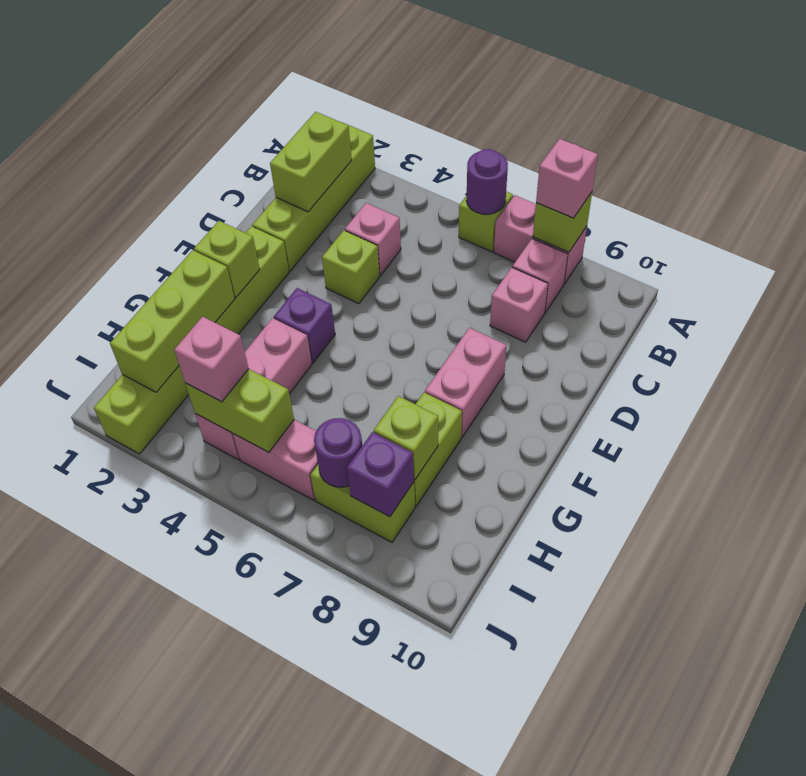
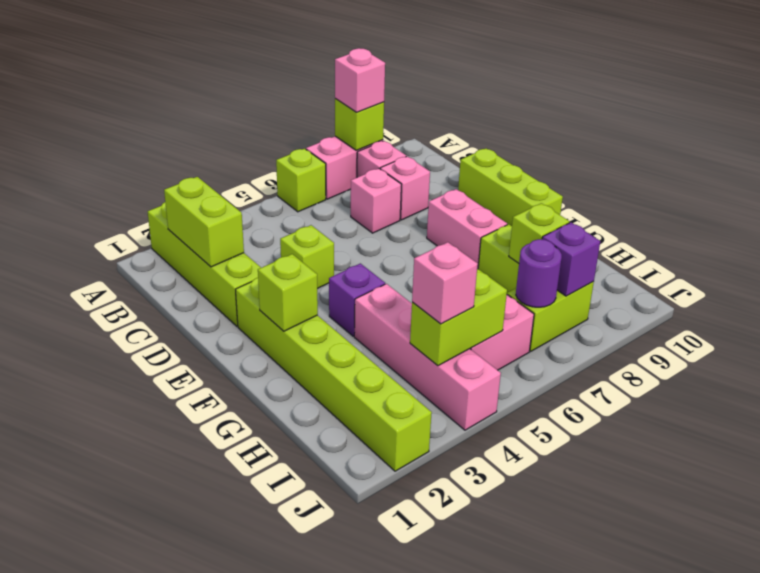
purple round brick A6 level 2 -> none
pink brick C4 level 1 -> pink brick C7 level 1
lime brick G2:I2 level 2 -> lime brick D10:F10 level 1
pink brick G4:I4 level 1 -> pink brick G4:J4 level 1

